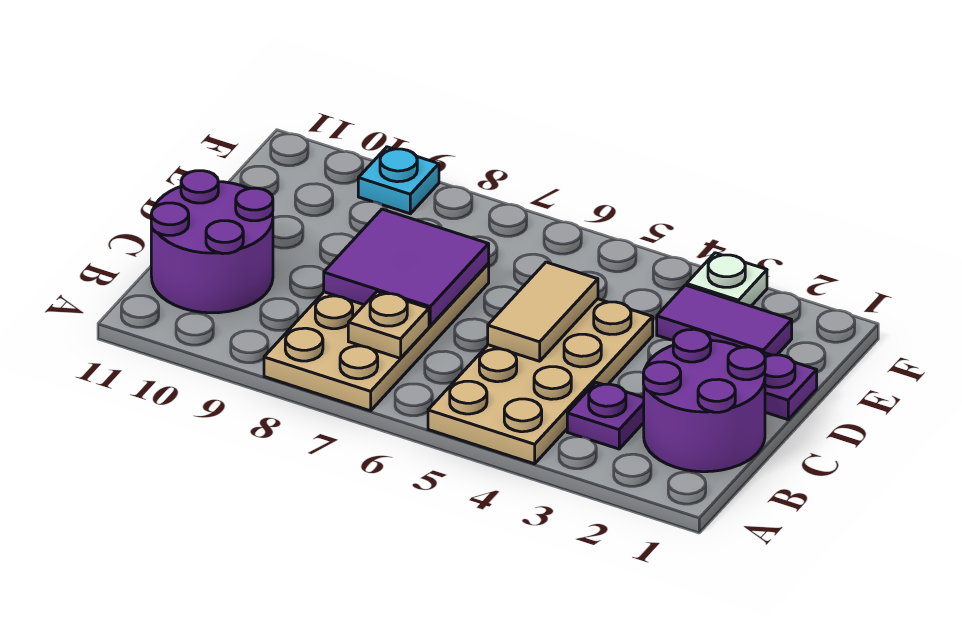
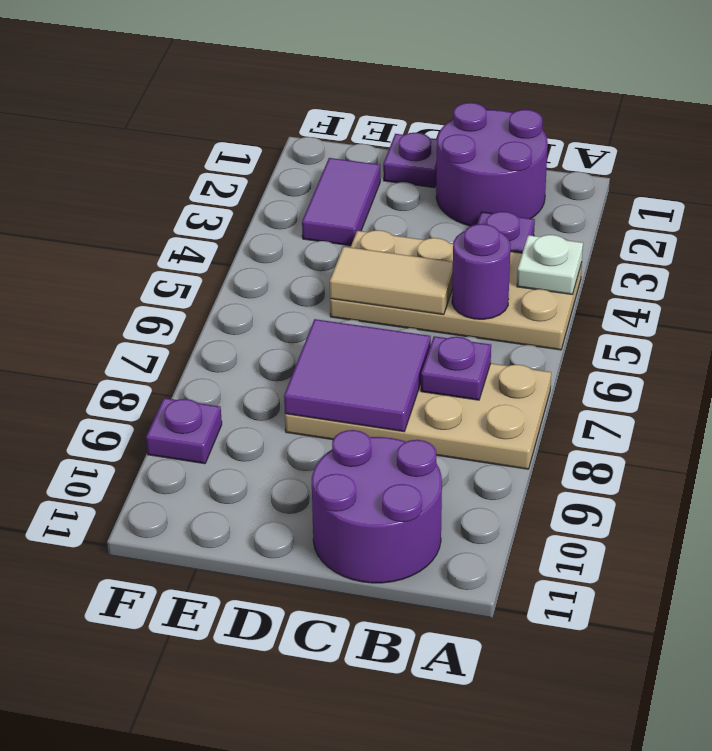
none -> purple round brick B5 level 2
tan plate B7 level 2 -> purple plate B7 level 2
white plate F3 level 1 -> white plate A4 level 2
cyan plate F9 level 1 -> purple plate F9 level 1

